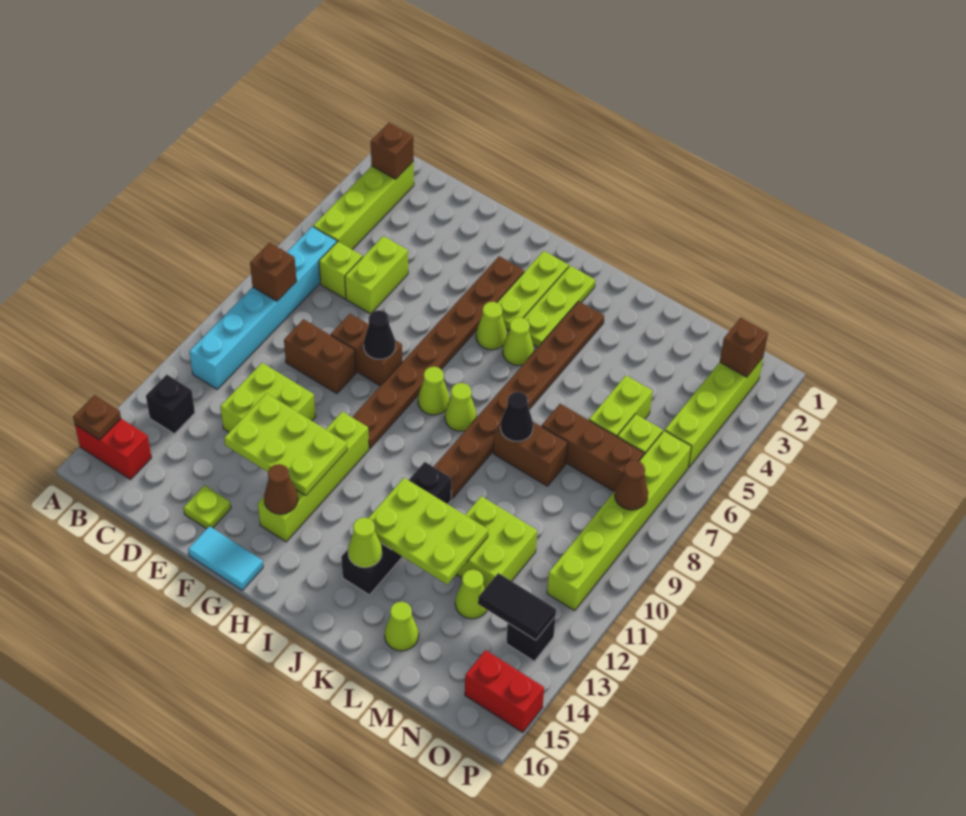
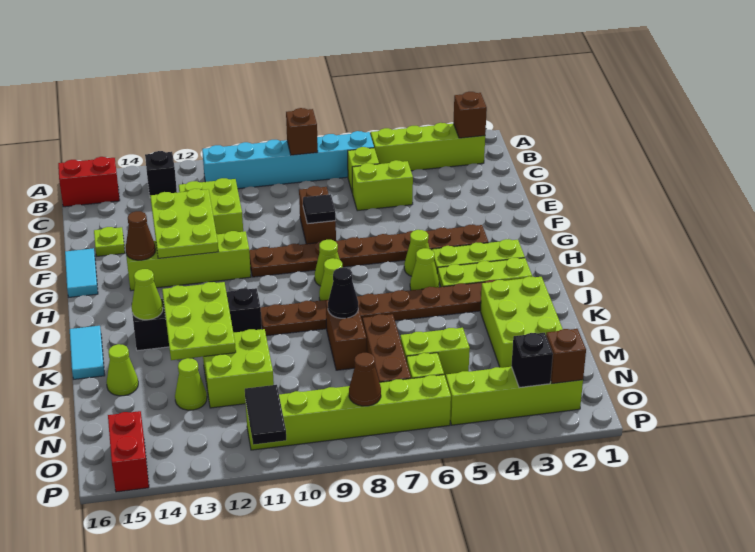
red brick A15:B15 level 1 -> red brick B15:B16 level 1
brown plate A15 level 2 -> none
brown brick D9:E9 level 1 -> none
black cone F8 level 2 -> black tile F8 level 2
none -> cyan tile J16:K16 level 1
none -> lime brick K2:M3 level 1
black tile N13:O13 level 2 -> black tile O11:P11 level 2
black brick O13 level 1 -> black brick O3 level 2

